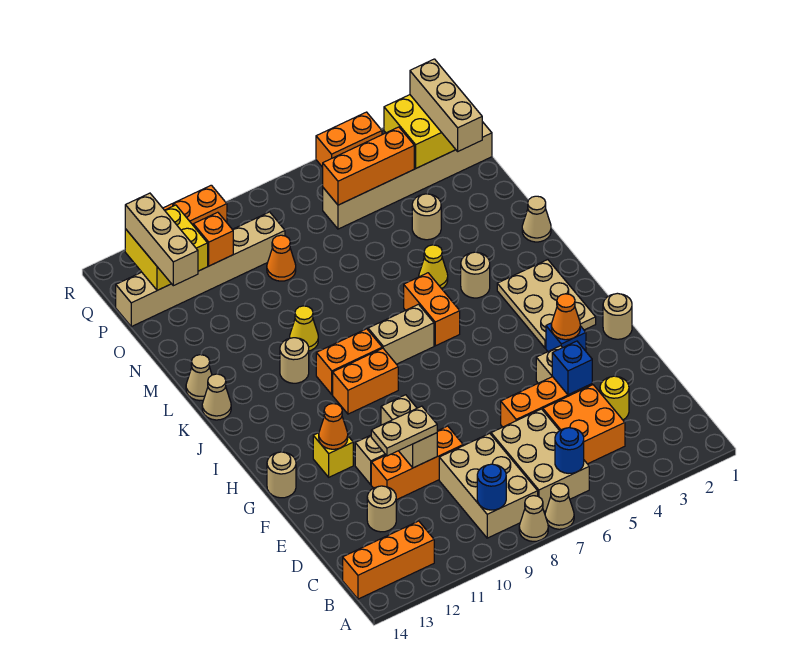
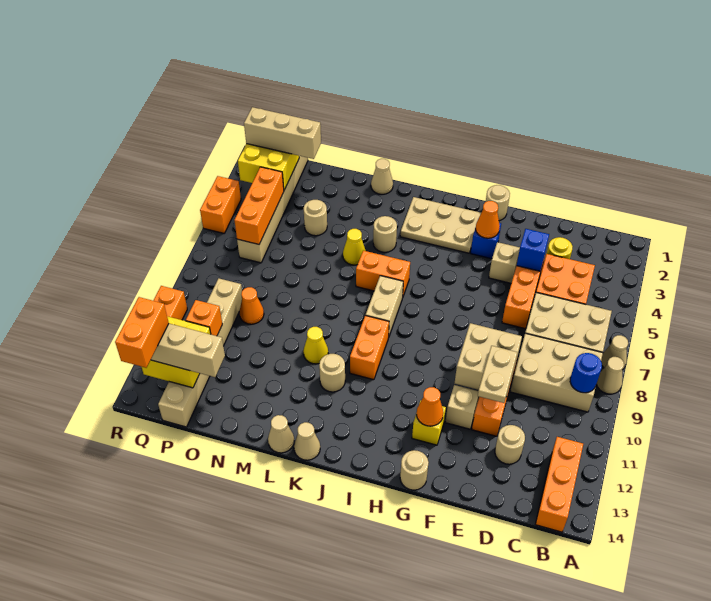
blue round brick B6 level 2 -> none
tan brick E10:F10 level 2 -> tan brick E9:F10 level 2
orange brick I9:I10 level 1 -> orange brick Q13:Q14 level 4

